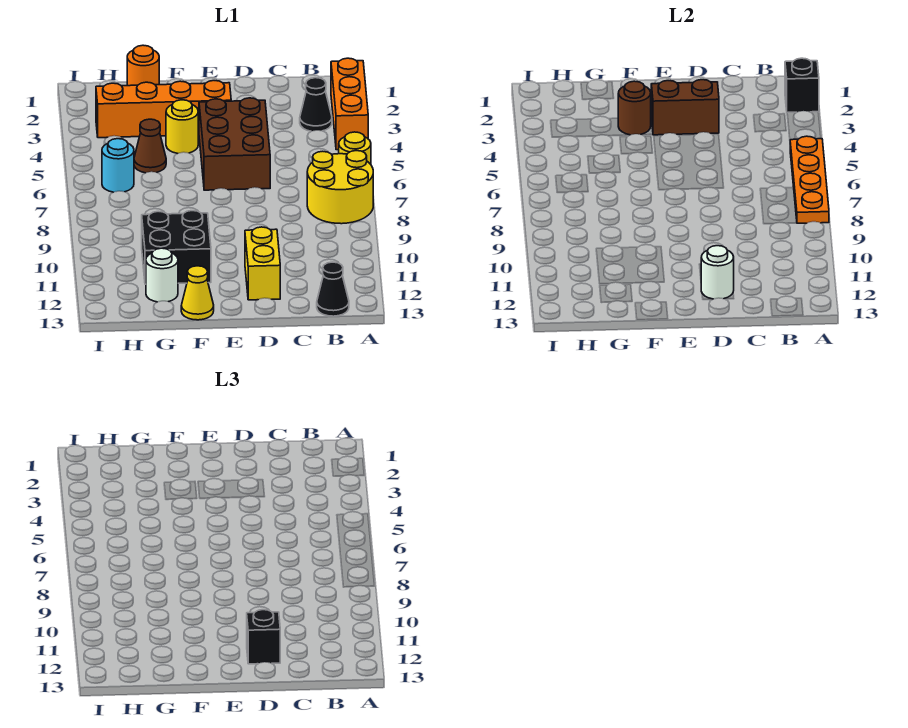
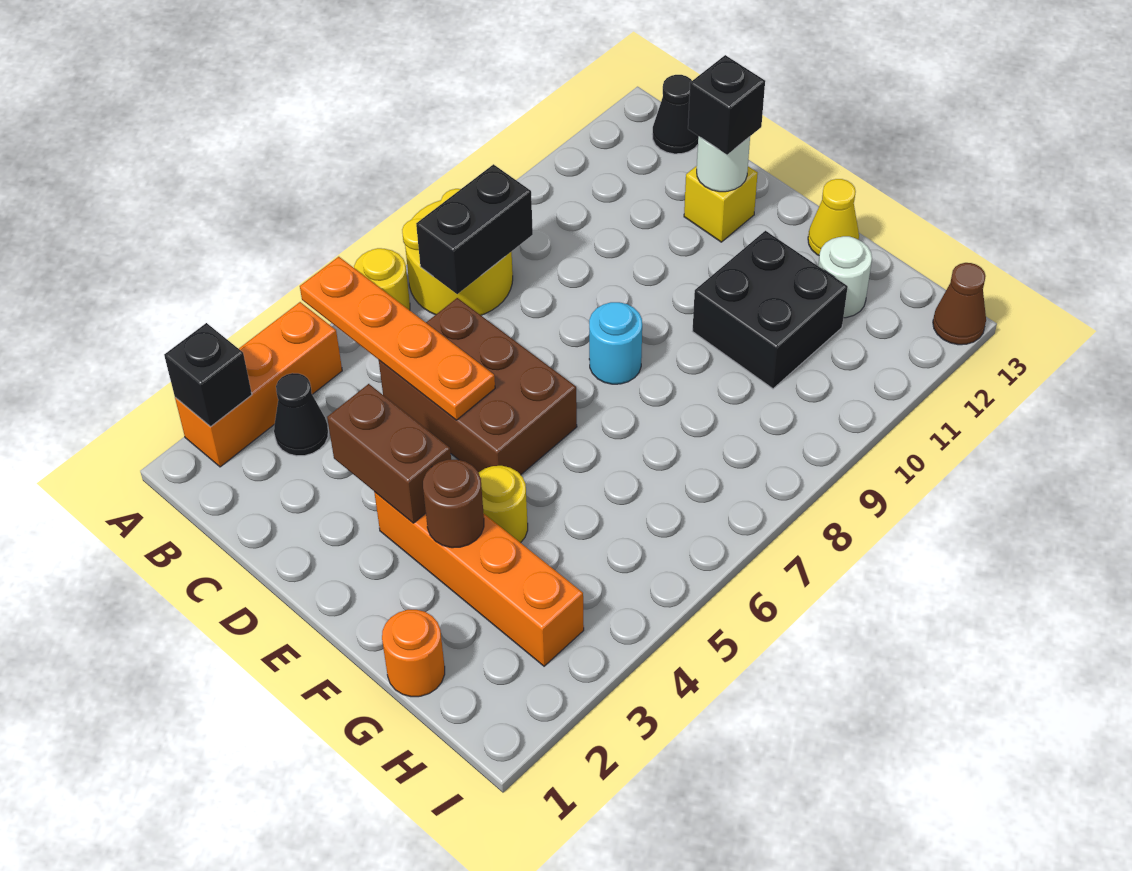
orange plate A5:A8 level 2 -> orange plate A5:D5 level 2
none -> black brick B7:B8 level 2
brown brick D4:E6 level 1 -> brown brick C5:E6 level 1
yellow brick D11:D12 level 1 -> yellow brick D12 level 1
brown cone G5 level 1 -> brown cone I13 level 1
cyan round brick H6 level 1 -> cyan round brick E8 level 1

